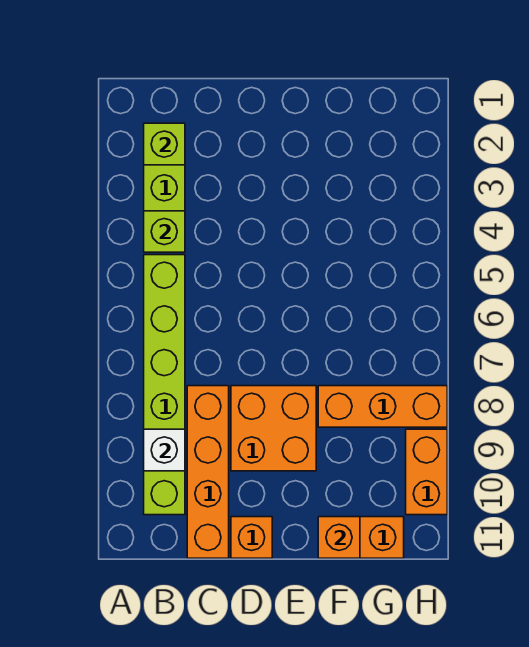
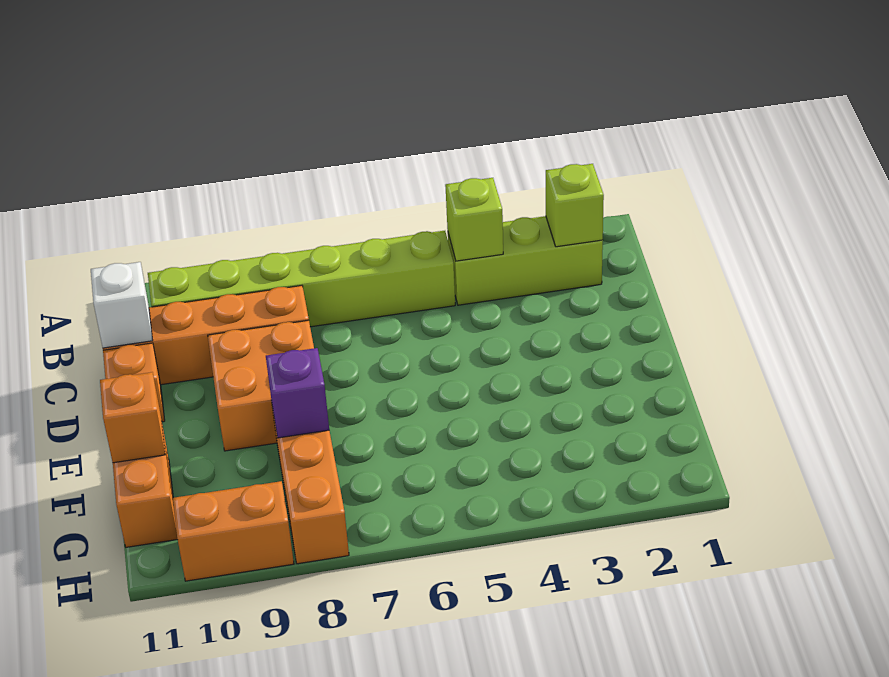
white brick B9 level 2 -> white brick C11 level 2
none -> purple brick F8 level 2

